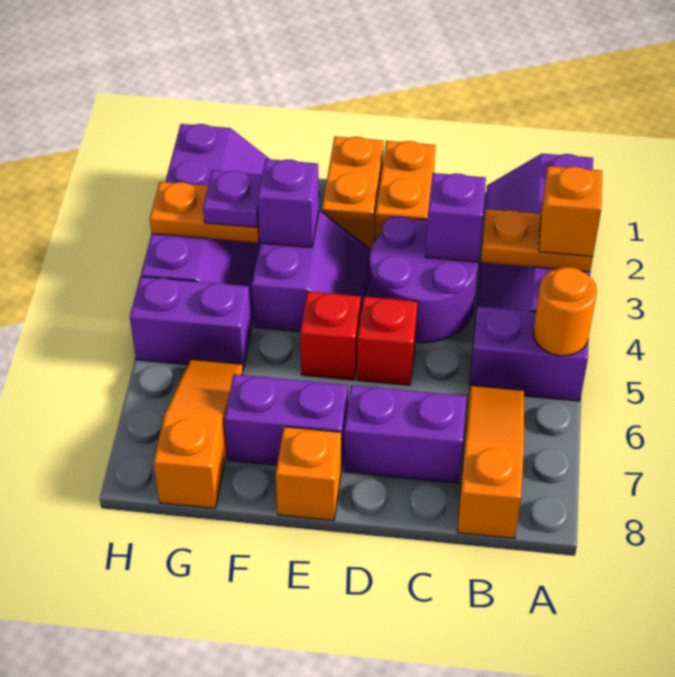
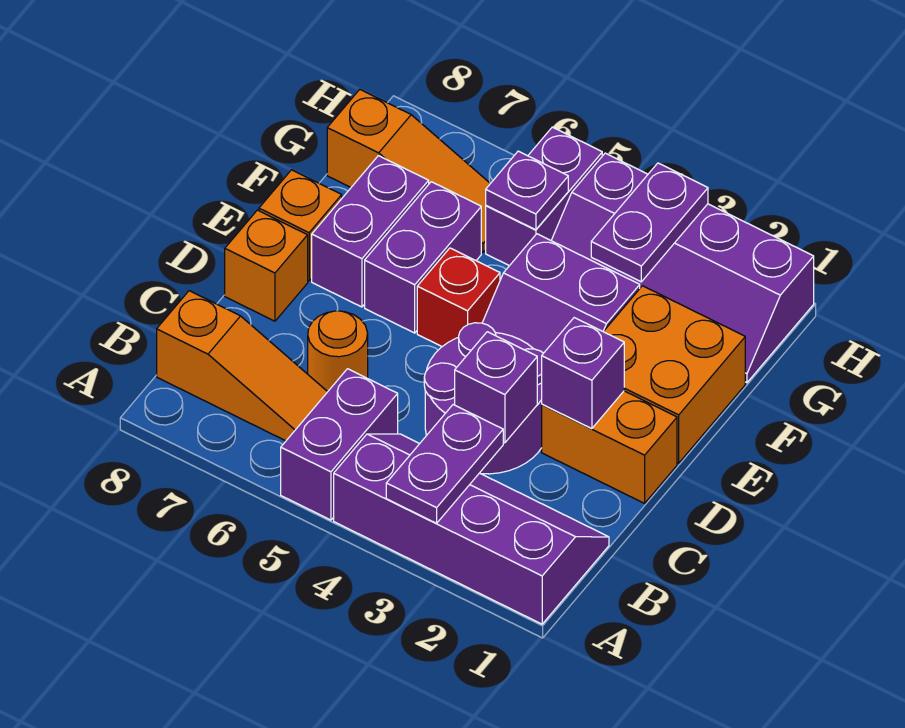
orange plate A3:B3 level 2 -> purple plate A3:B3 level 2
orange brick A3 level 3 -> orange brick D8 level 1
orange round brick A5 level 2 -> orange round brick C6 level 1
purple brick C7:D7 level 1 -> purple brick E6:F6 level 1
red brick D5 level 1 -> none
orange brick E1:E2 level 1 -> orange brick E1:F2 level 1
purple brick F3 level 2 -> purple brick D2 level 2
orange plate G3:H3 level 2 -> purple plate G3:H3 level 2
purple plate G3 level 3 -> purple plate G5 level 2

